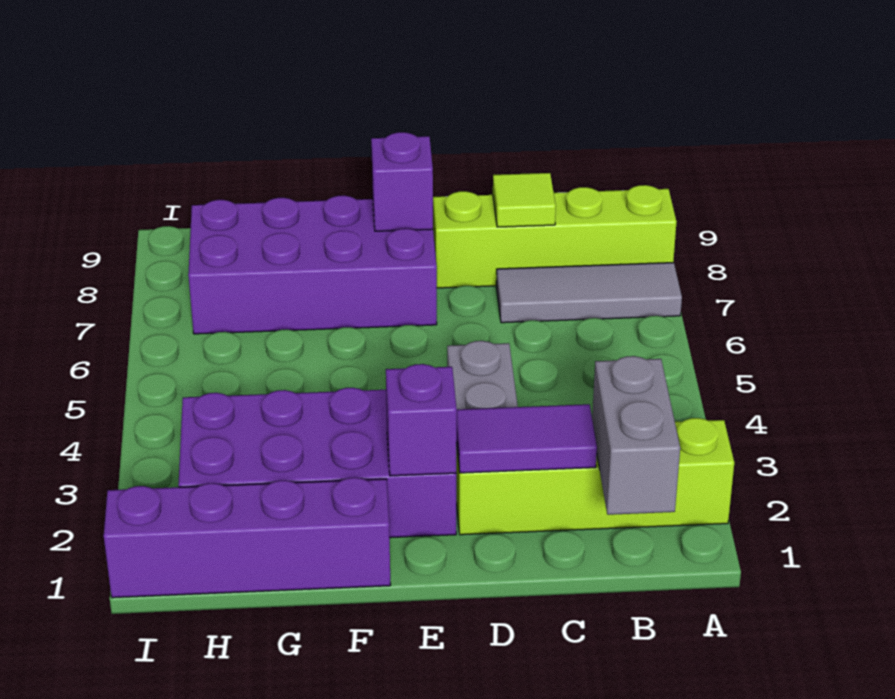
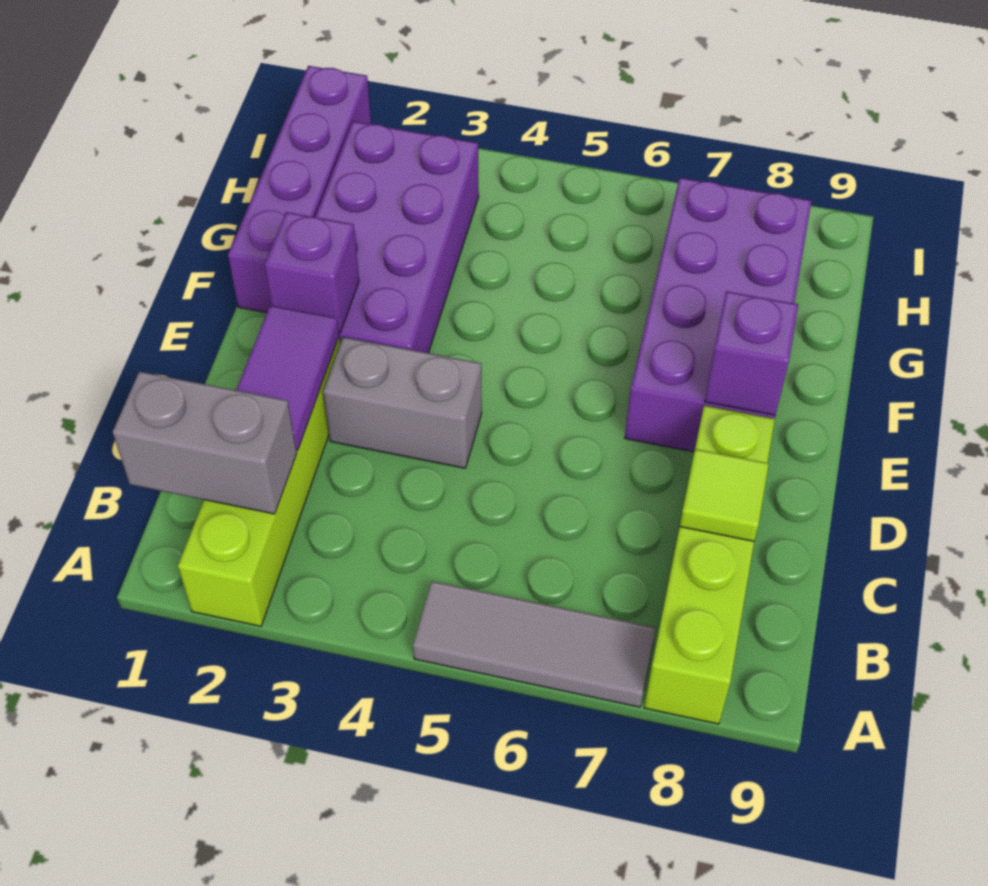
grey tile A7:C7 level 1 -> grey tile A5:A7 level 1

